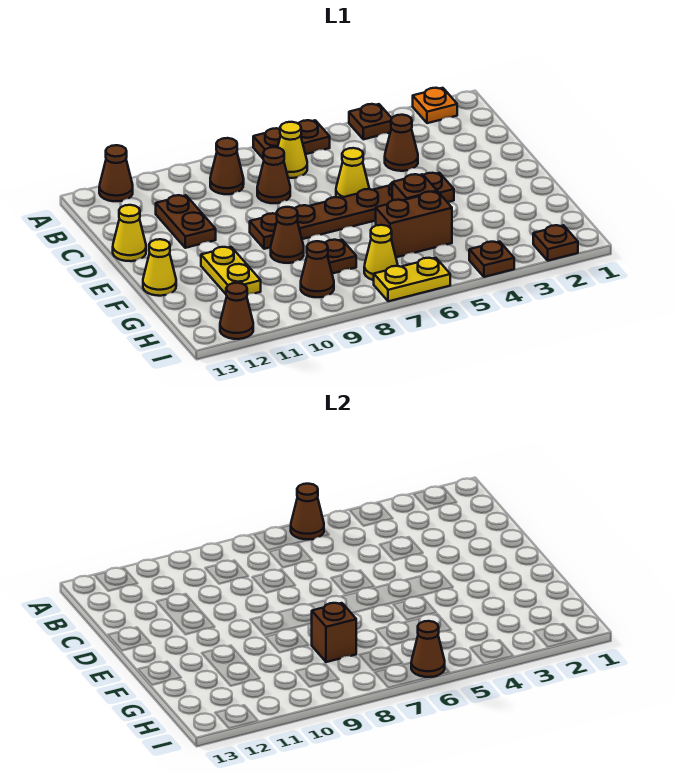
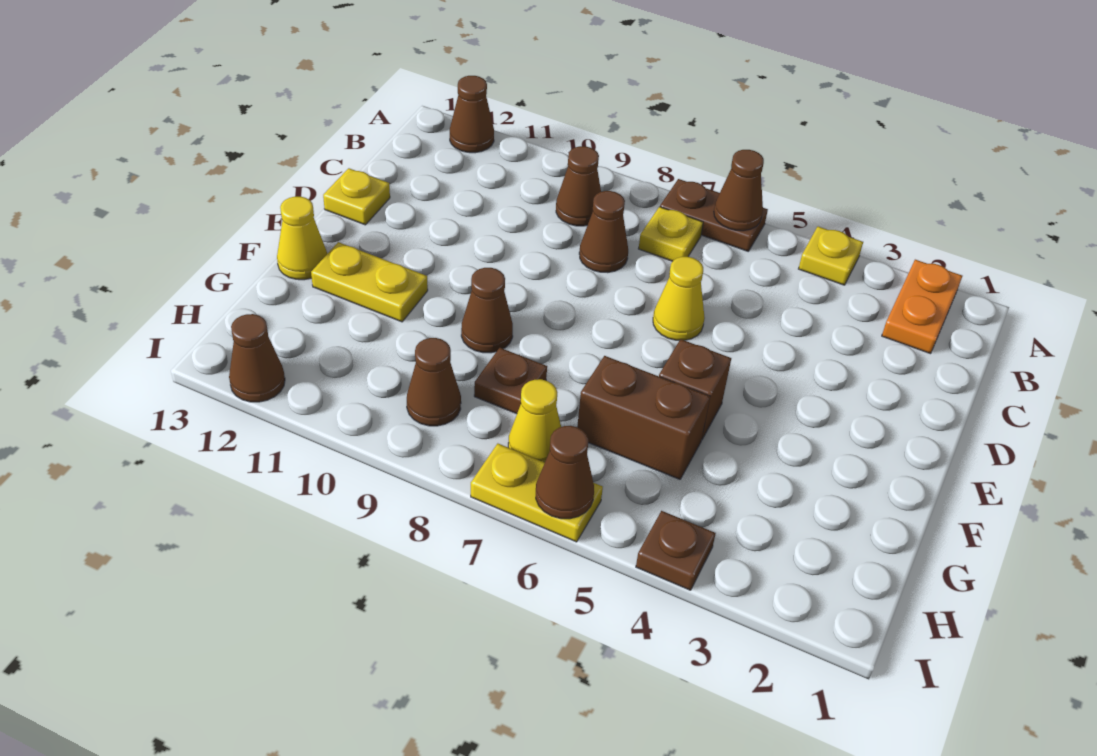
orange plate A2 level 1 -> orange plate A2:B2 level 1
brown plate A4 level 1 -> yellow plate A4 level 1
yellow cone B7 level 1 -> yellow plate B7 level 1
brown cone C4 level 1 -> none
brown plate C11:D11 level 1 -> none
yellow cone D13 level 1 -> yellow plate D13 level 1
brown plate E4:E9 level 1 -> none
yellow plate F11:G11 level 1 -> yellow plate F11:F12 level 1
brown brick G8 level 2 -> none
brown plate I2 level 1 -> none

